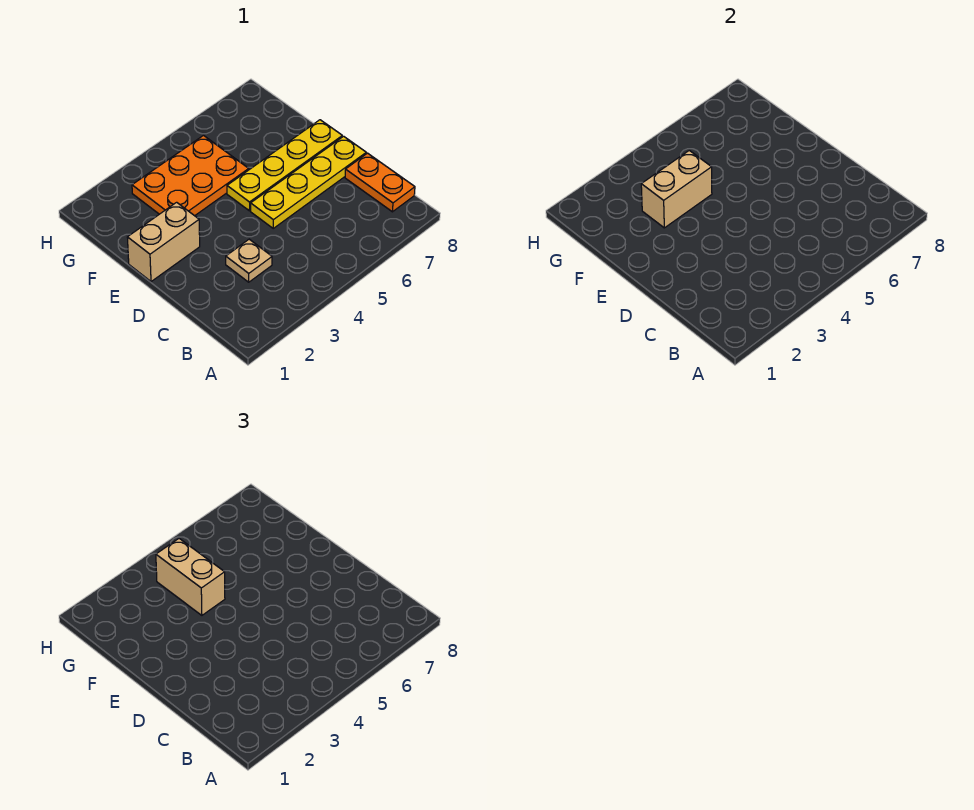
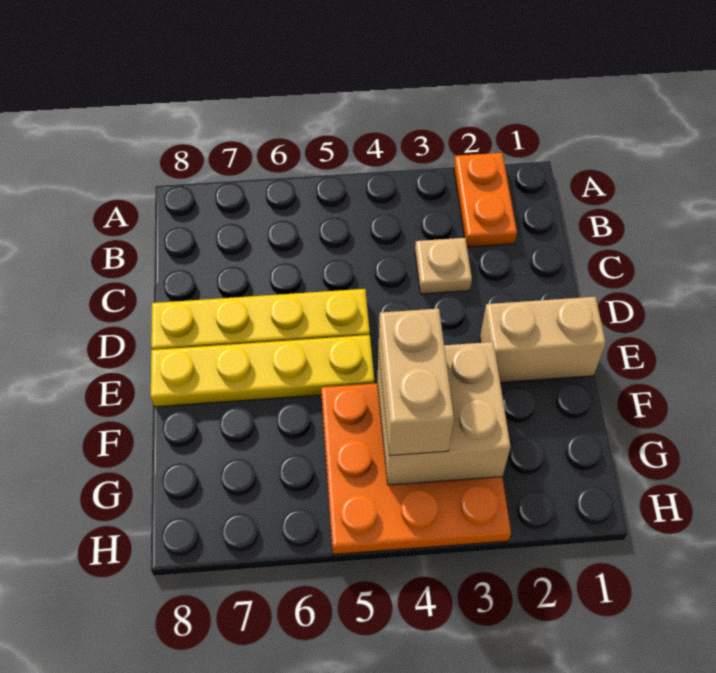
orange plate B8:C8 level 1 -> orange plate A2:B2 level 1
orange plate F3:G5 level 1 -> orange plate F3:H5 level 1
tan brick F3:F4 level 2 -> tan brick F3:G4 level 2

